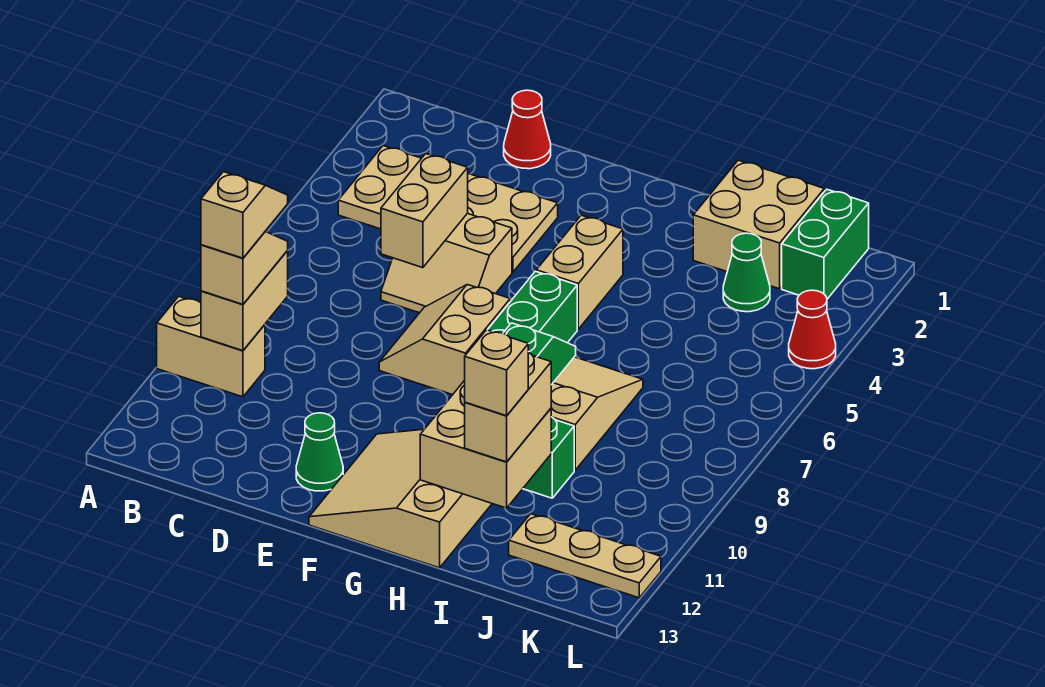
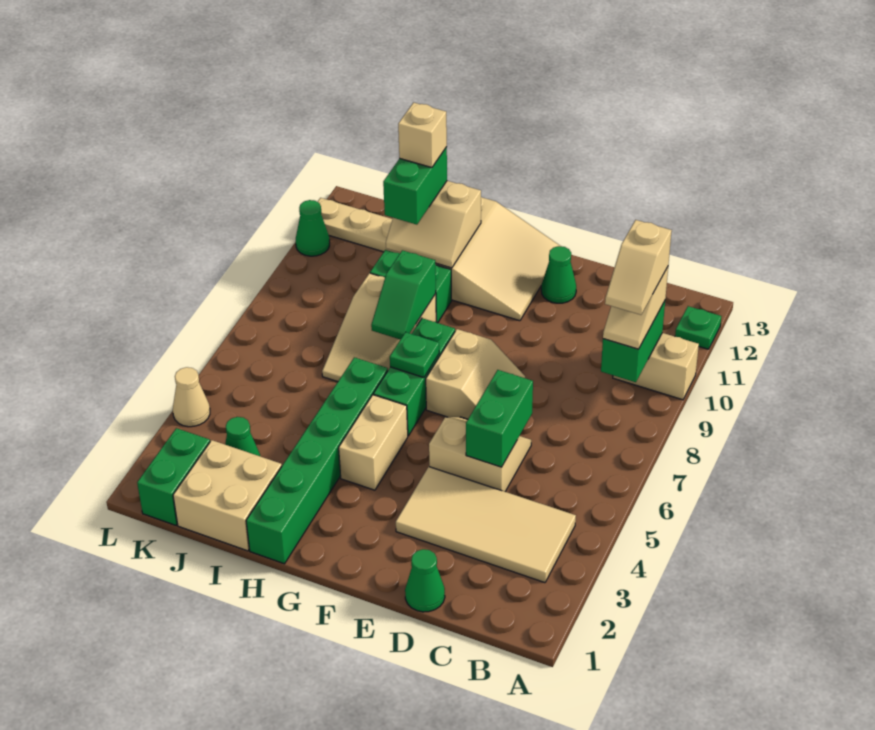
none -> green plate A12 level 1
tan plate B3:E4 level 1 -> tan tile B3:E4 level 1
tan brick B9:B10 level 2 -> green brick B9:B10 level 2
red cone D1 level 1 -> green cone D1 level 1
tan brick D5:D6 level 2 -> green brick D5:D6 level 2
none -> green plate G7 level 2
none -> green brick H1:H6 level 1
tan brick H11:I12 level 2 -> tan slope H11:I12 level 2 top 12
tan brick I11:I12 level 3 -> green brick I11:I12 level 3
red cone L4 level 1 -> tan cone L4 level 1
none -> green cone L11 level 1

